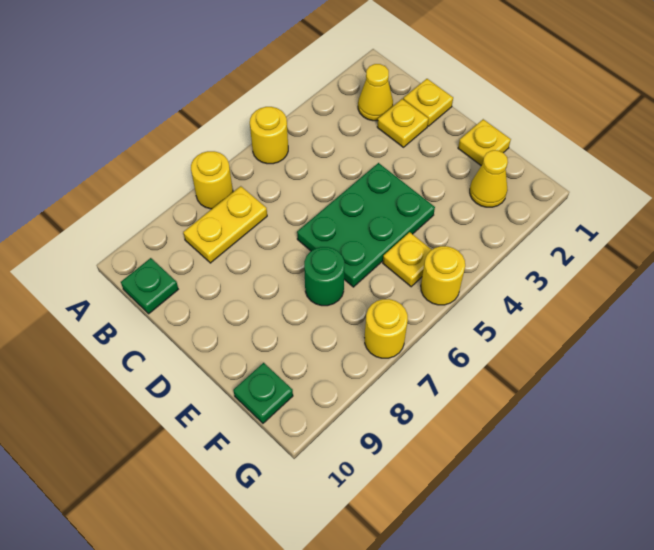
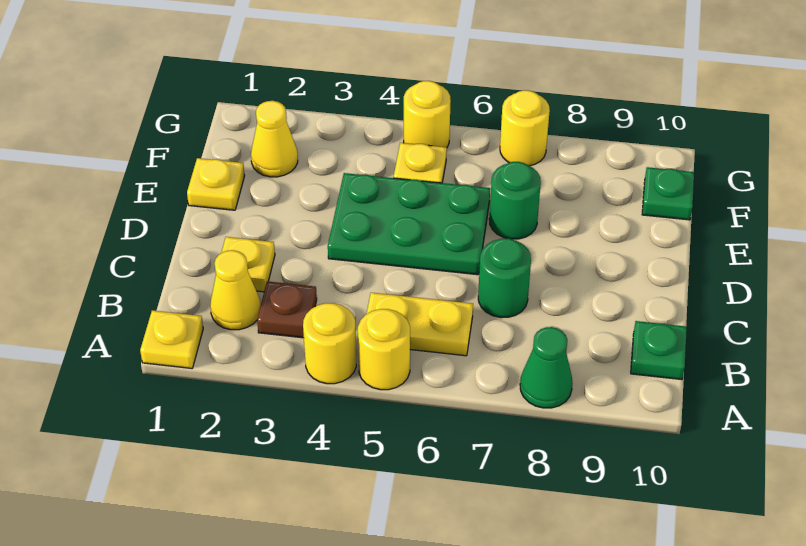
yellow round brick A7 level 1 -> yellow round brick A4 level 1
none -> green cone A8 level 1
none -> brown plate B3 level 1
yellow plate B7:B8 level 1 -> yellow plate B5:B6 level 1
yellow plate C1 level 1 -> yellow plate A1 level 1
none -> green round brick C7 level 1

